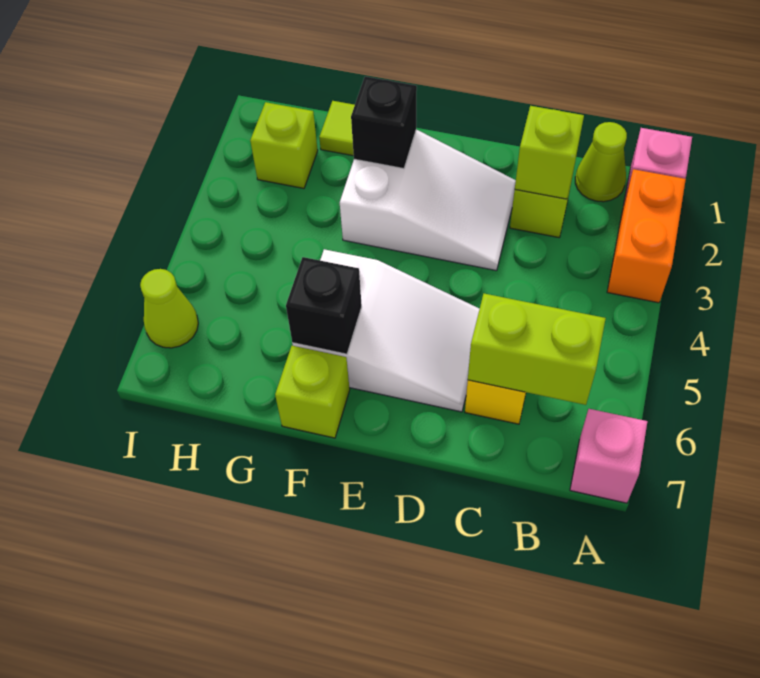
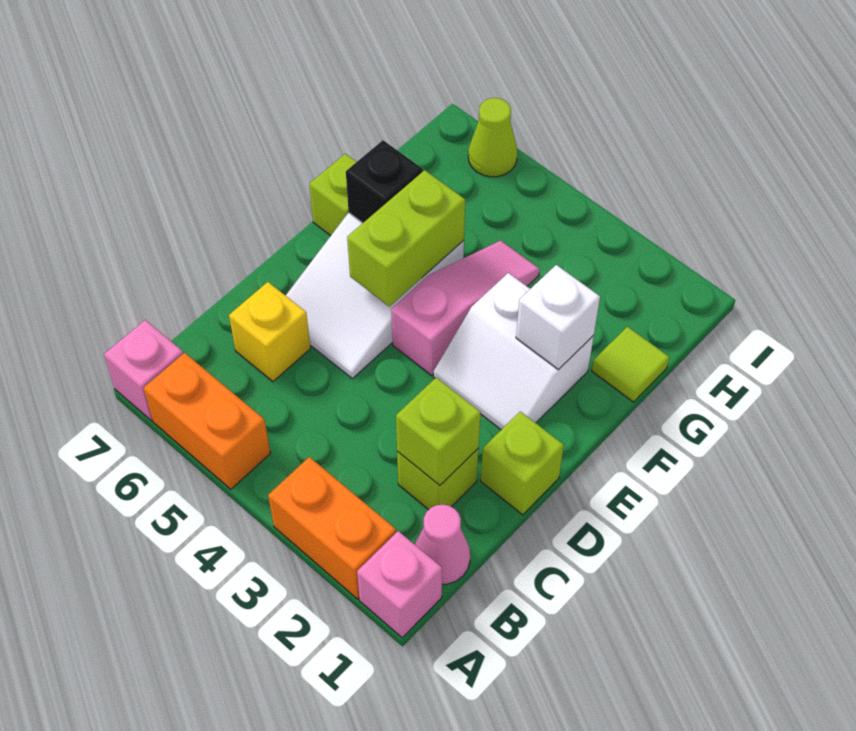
none -> orange brick A5:A6 level 1
lime cone B1 level 1 -> pink cone B1 level 1
lime brick B6:C6 level 2 -> lime brick E5:F5 level 2
white slope D2:F3 level 1 top F -> white slope E2:F3 level 1 top F
none -> pink slope E4:G4 level 1 top E
black brick F2 level 2 -> white brick F2 level 2
lime brick H2 level 1 -> lime brick D1 level 1

